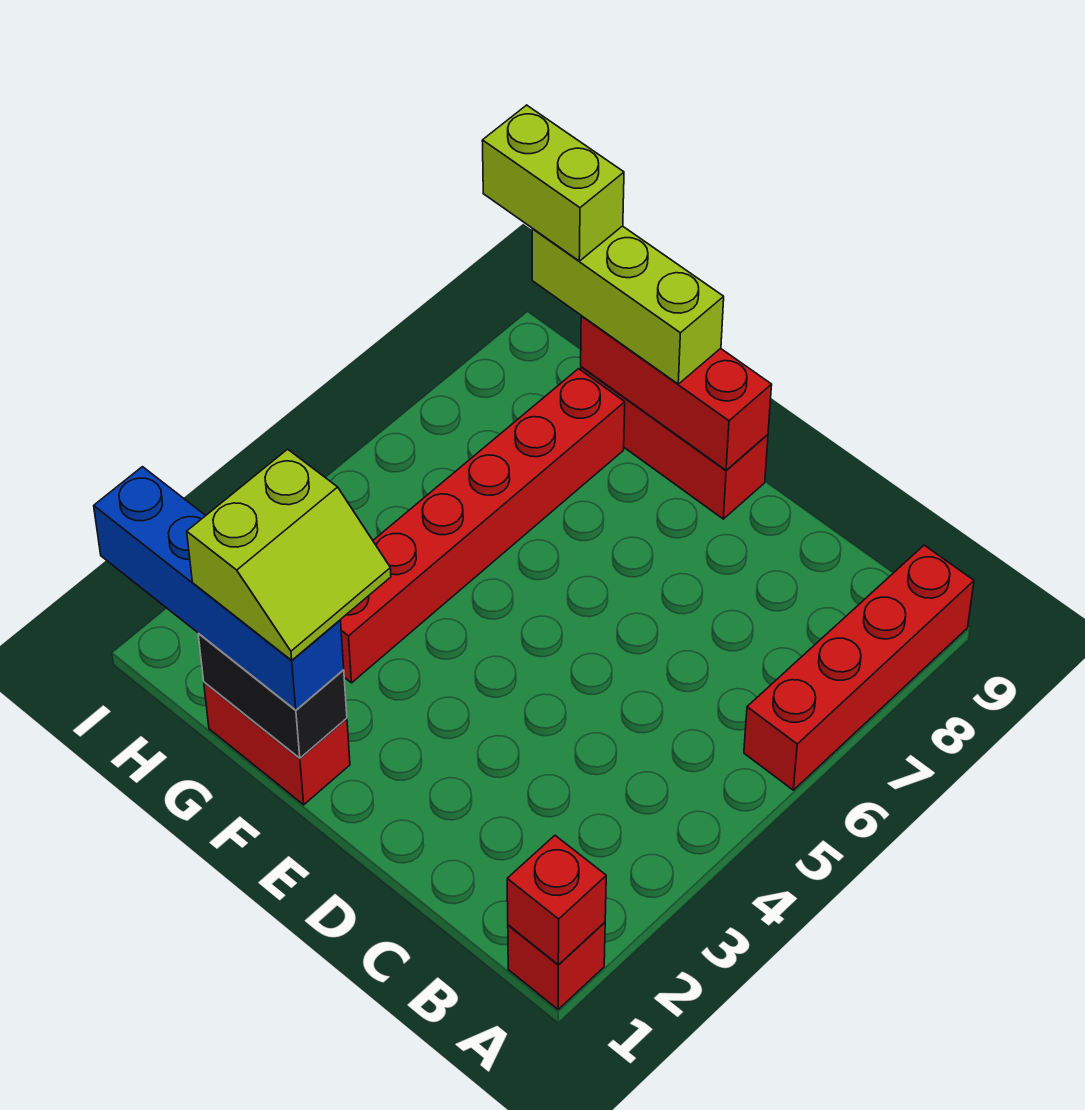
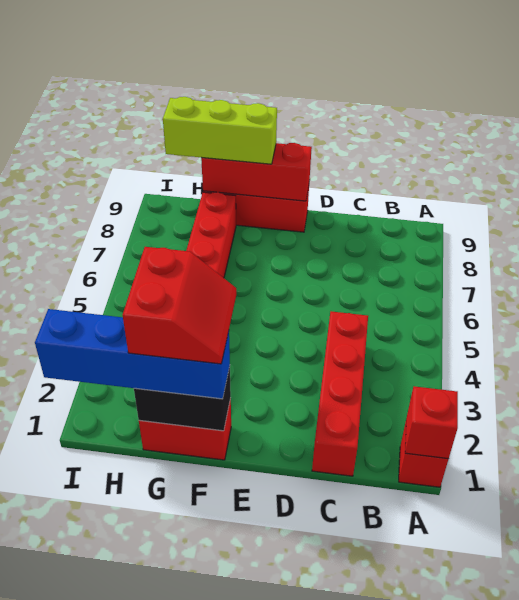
red brick A6:A9 level 1 -> red brick C1:C4 level 1
lime slope F1:G2 level 4 top G -> red slope F1:G2 level 4 top G
lime brick H9:I9 level 4 -> none

